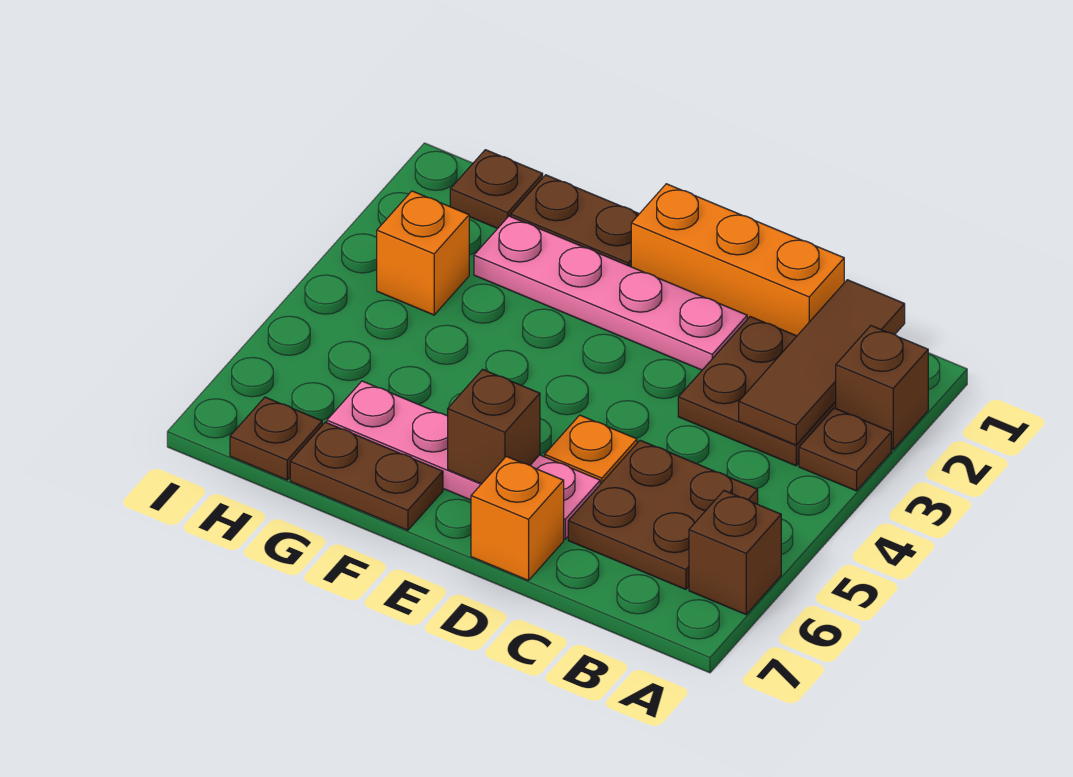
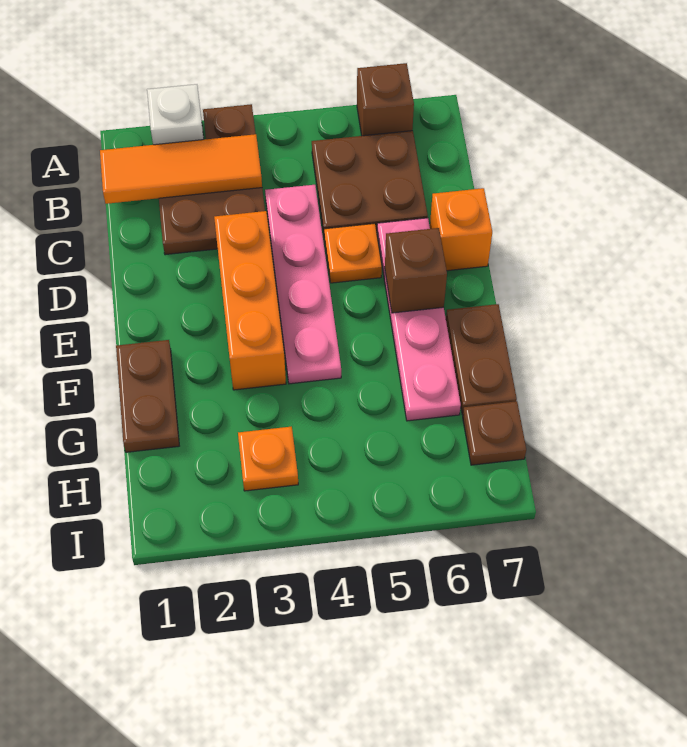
brown brick A2 level 1 -> white brick A2 level 1
brown tile B1:B3 level 2 -> orange tile B1:B3 level 2
orange brick C1:E1 level 1 -> orange brick D3:F3 level 1
pink plate D2:G2 level 1 -> pink plate C4:F4 level 1
brown plate H1 level 1 -> none
orange brick H3 level 1 -> orange plate H3 level 1

